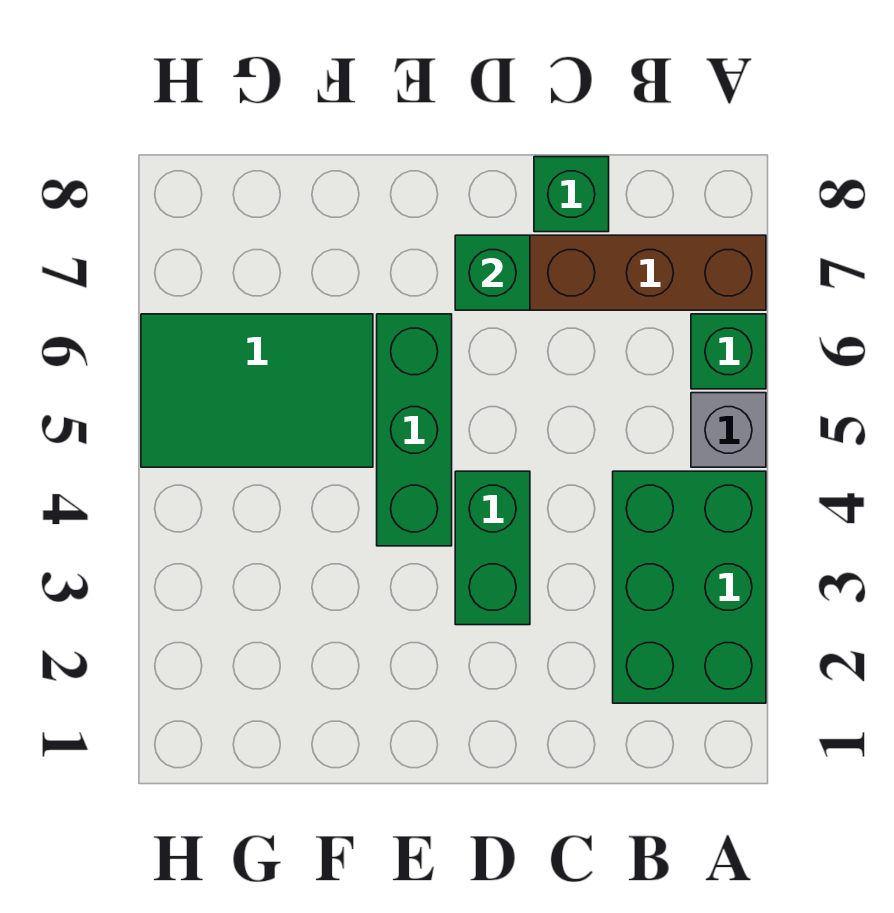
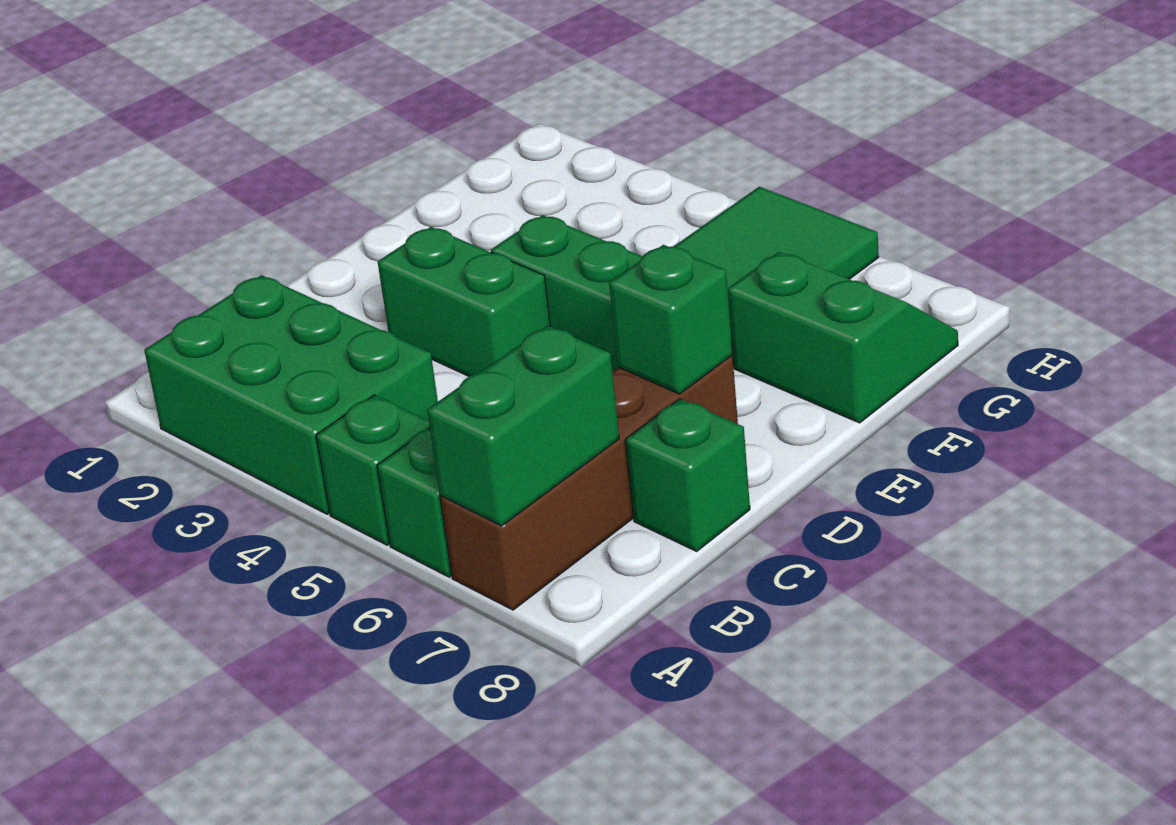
grey brick A5 level 1 -> green brick A5 level 1
none -> green brick A7:B7 level 2
none -> green slope F7:G8 level 1 top F

